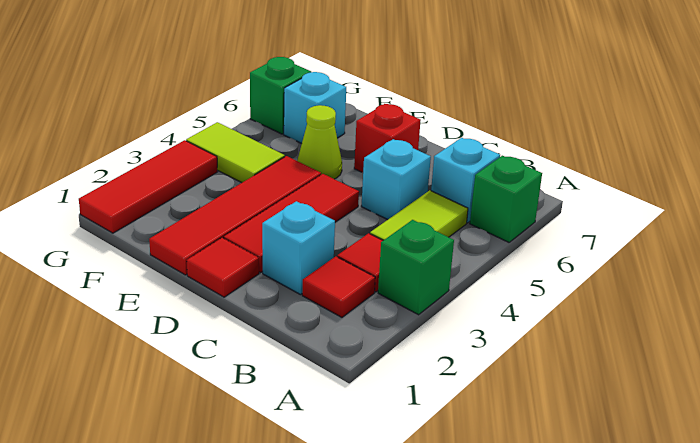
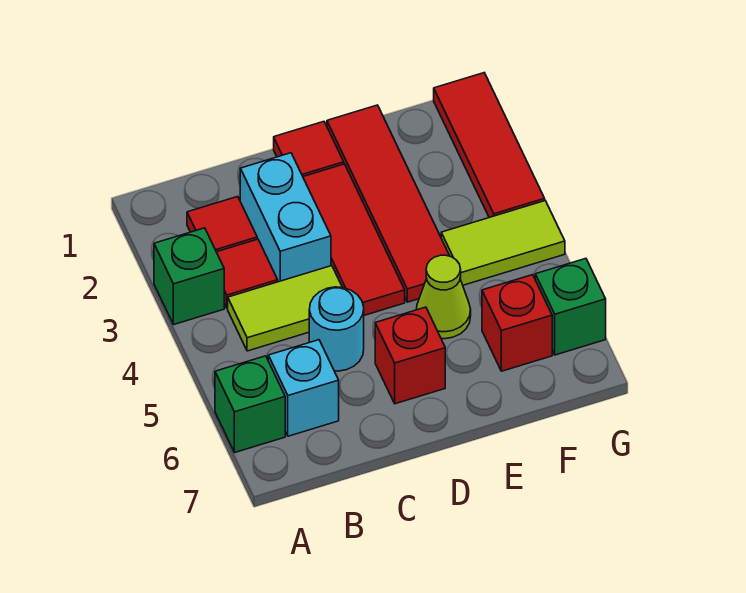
lime tile B4:B5 level 1 -> lime tile B4:C4 level 1
cyan brick C2 level 1 -> cyan brick C2:C3 level 1
cyan brick C5 level 1 -> cyan round brick C5 level 1
cyan brick F6 level 1 -> red brick F6 level 1

